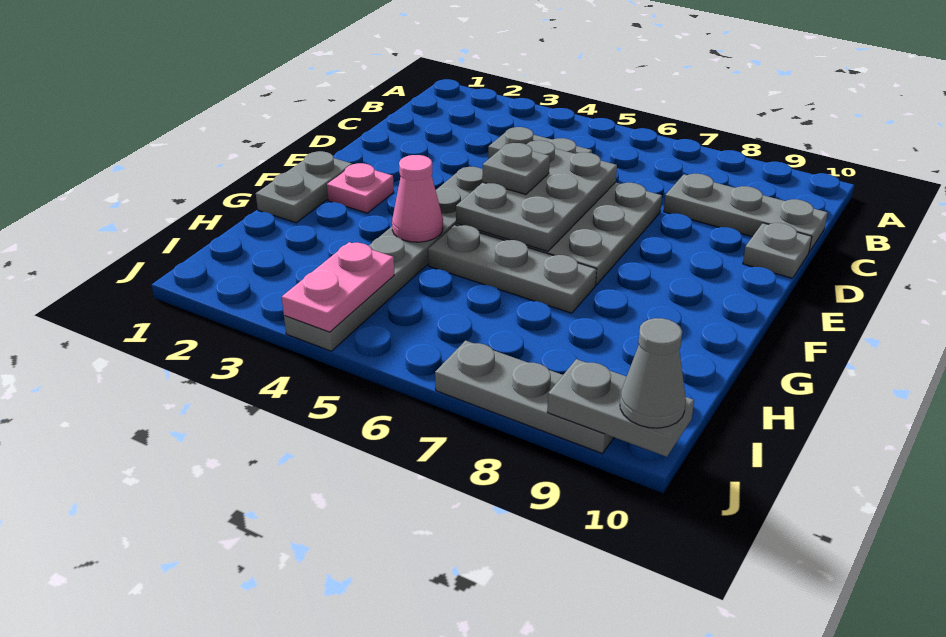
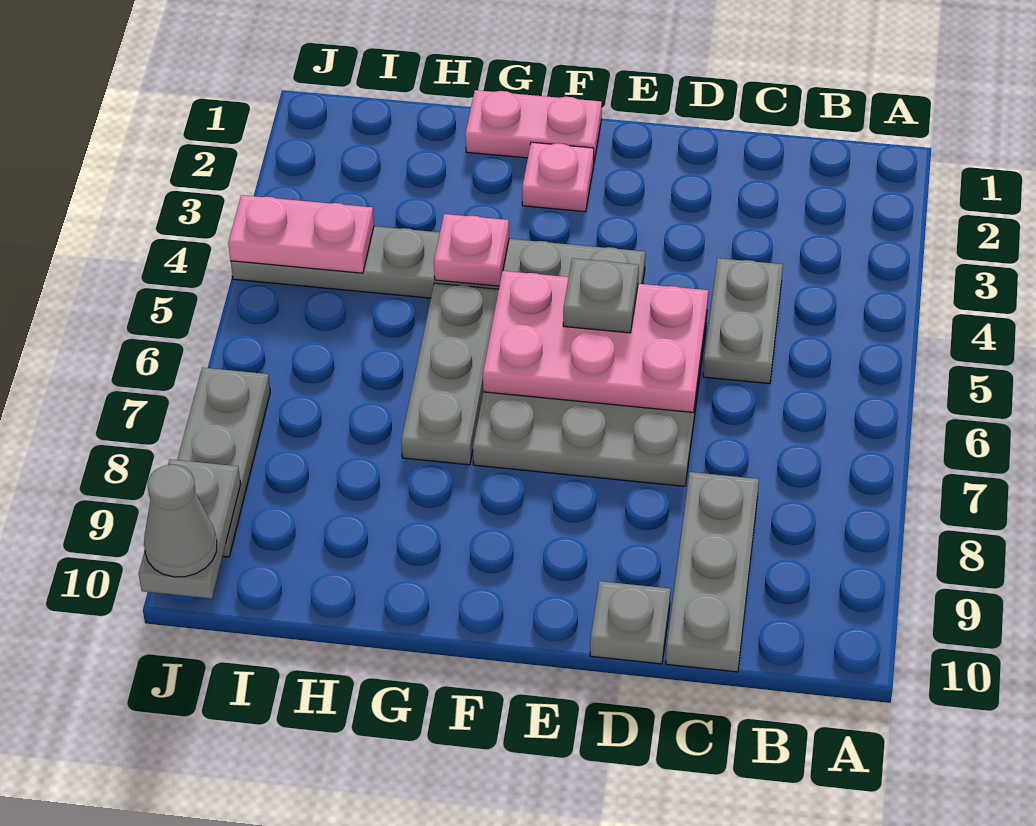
grey plate D5:F6 level 2 -> pink plate D5:F6 level 2
grey plate F1:G1 level 1 -> pink plate F1:G1 level 1
pink cone G4 level 2 -> pink plate G4 level 2

